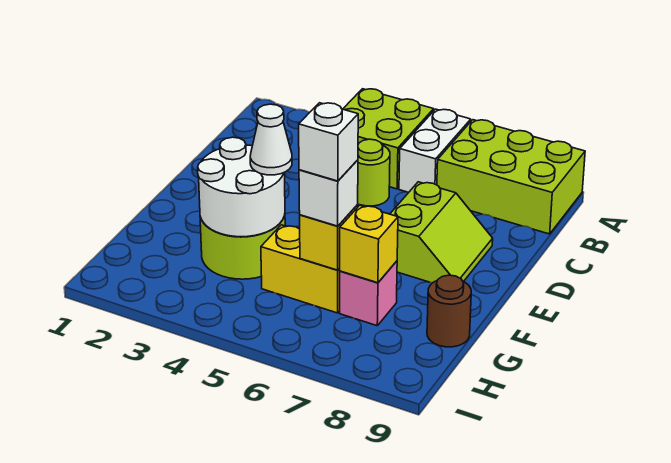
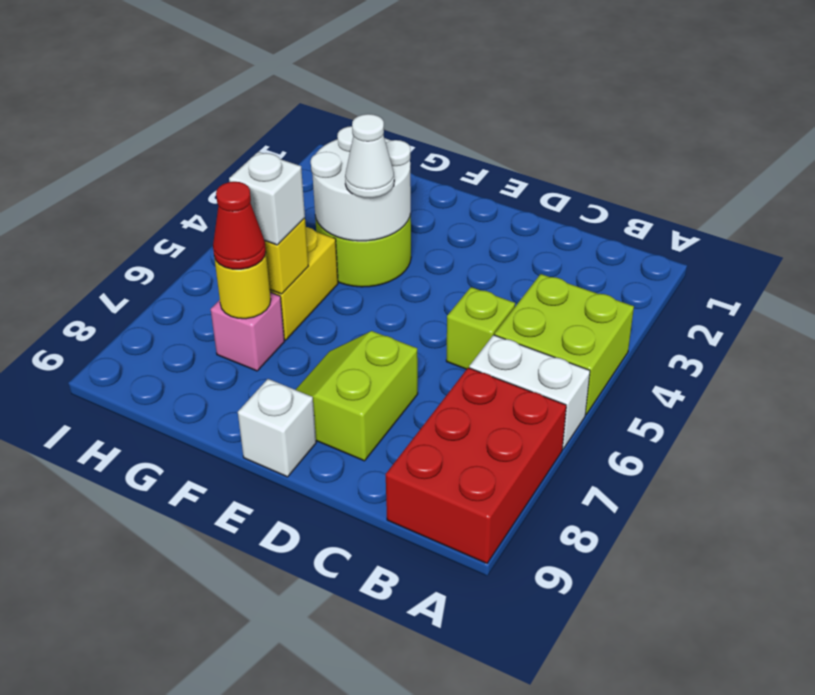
lime brick A7:B9 level 1 -> red brick A7:B9 level 1
lime round brick C5 level 1 -> lime brick C5 level 1
lime slope D7:E8 level 1 top 7 -> lime slope D7:E8 level 1 top D
white brick G6 level 4 -> white brick E9 level 1
yellow brick G7 level 2 -> yellow round brick G7 level 2
none -> red cone G7 level 3
brown round brick G9 level 1 -> none

